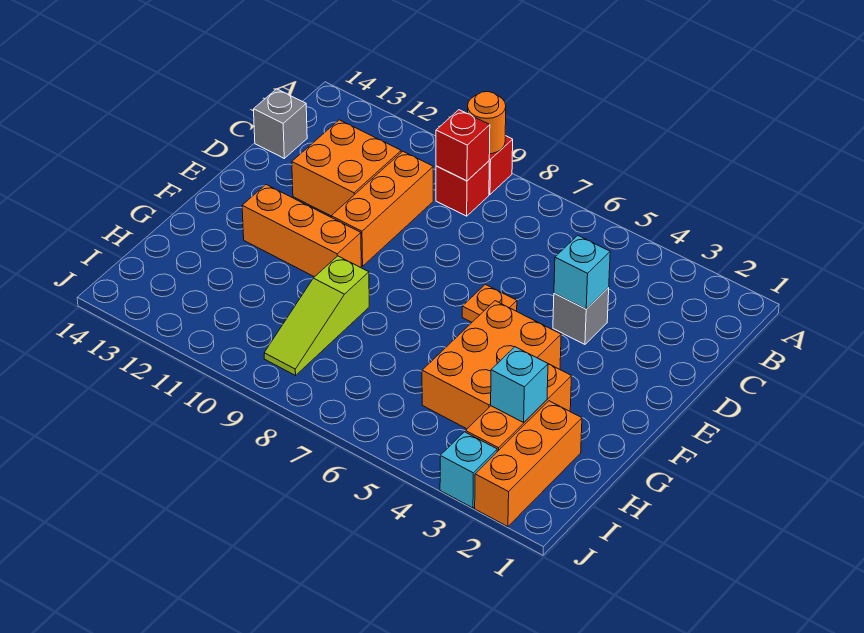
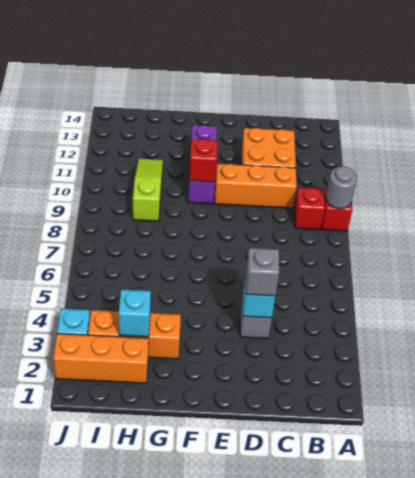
orange round brick A9 level 2 -> grey round brick A9 level 2
red brick B9 level 2 -> red brick F10 level 2
grey brick C14 level 1 -> grey brick D4 level 3
orange plate E6 level 1 -> none
orange brick F4:H5 level 1 -> none
orange brick F10:F12 level 1 -> purple brick F10:F12 level 1
lime slope G9:I9 level 1 top G -> lime slope H9:H11 level 1 top 9

